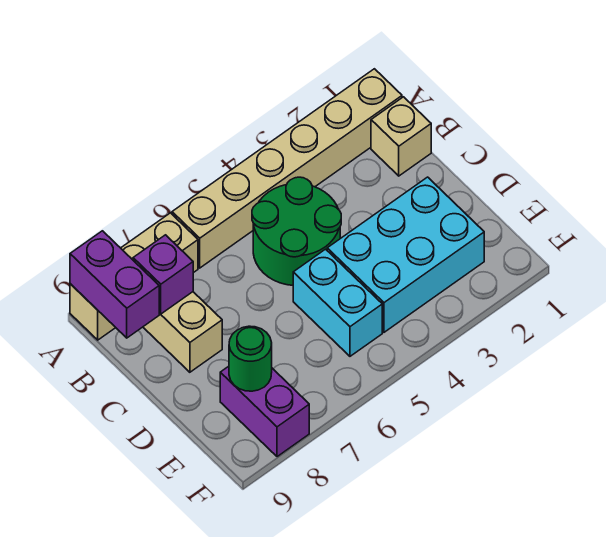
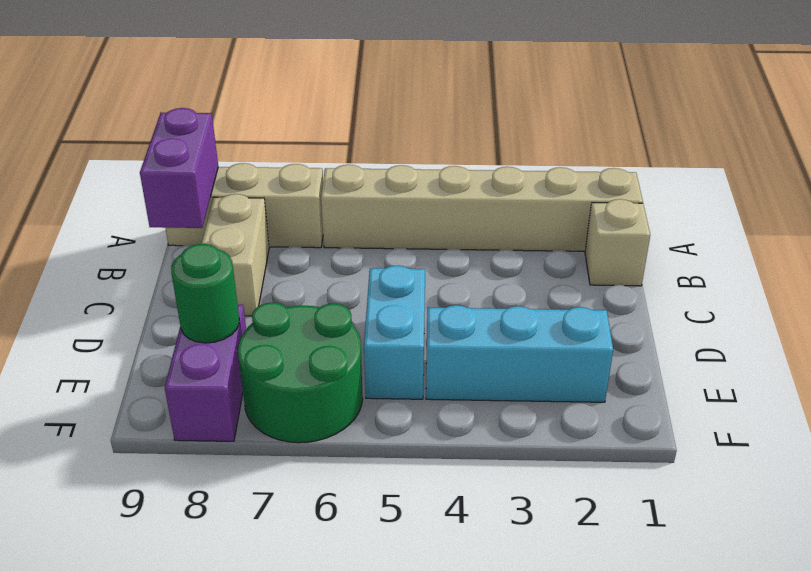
green round brick B4:C5 level 1 -> green round brick E6:F7 level 1
purple brick B8 level 2 -> none
cyan brick D2:E4 level 1 -> cyan brick E2:E4 level 1

